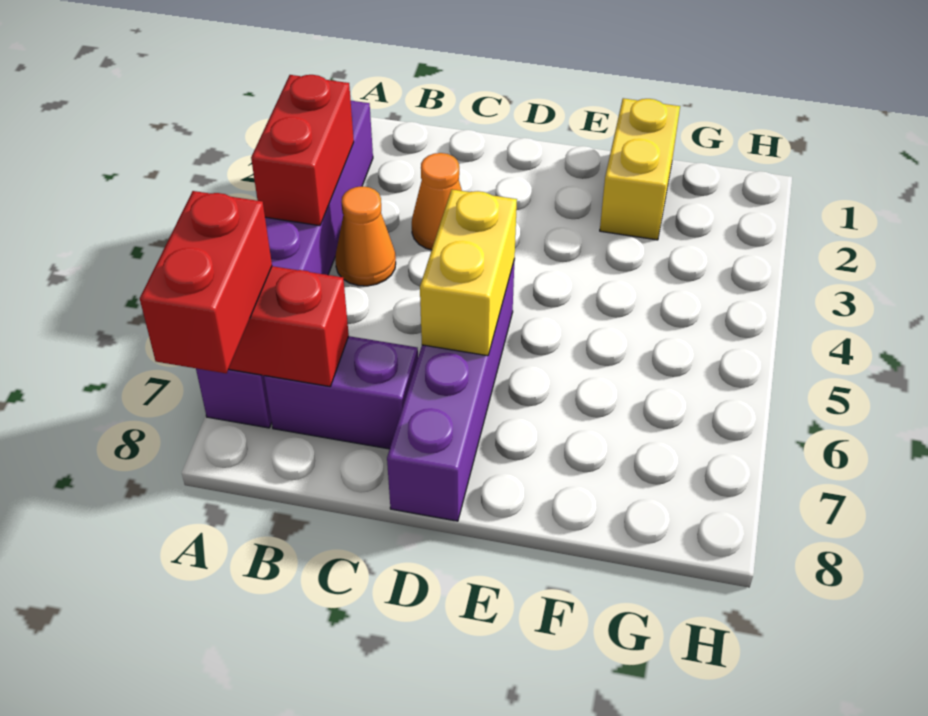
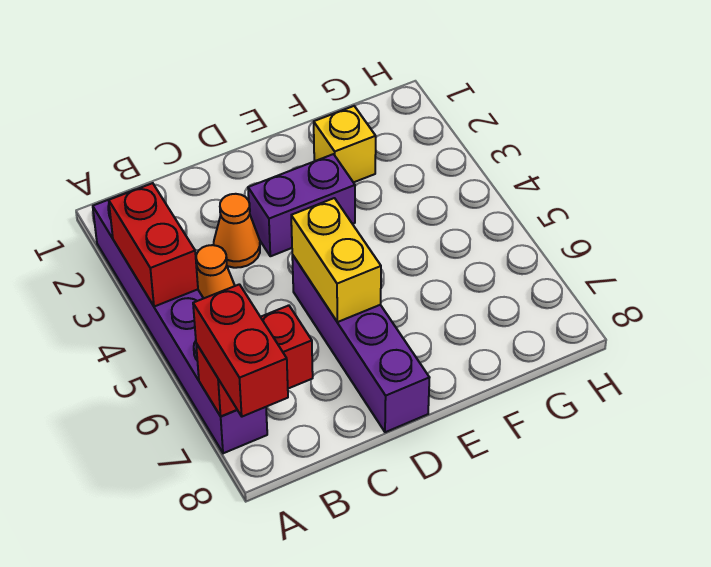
purple brick B7:C7 level 1 -> purple brick D3:E3 level 1
yellow brick F1:F2 level 1 -> yellow brick F2 level 1

